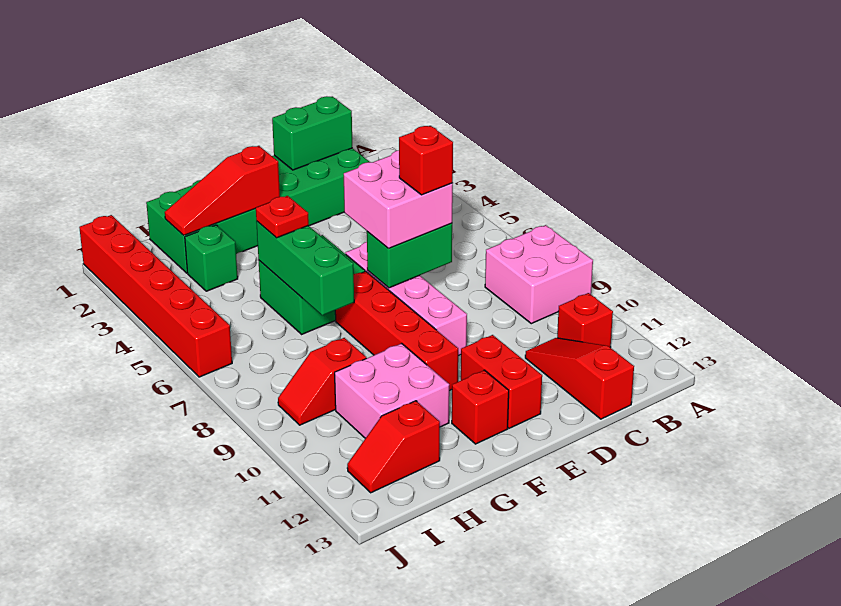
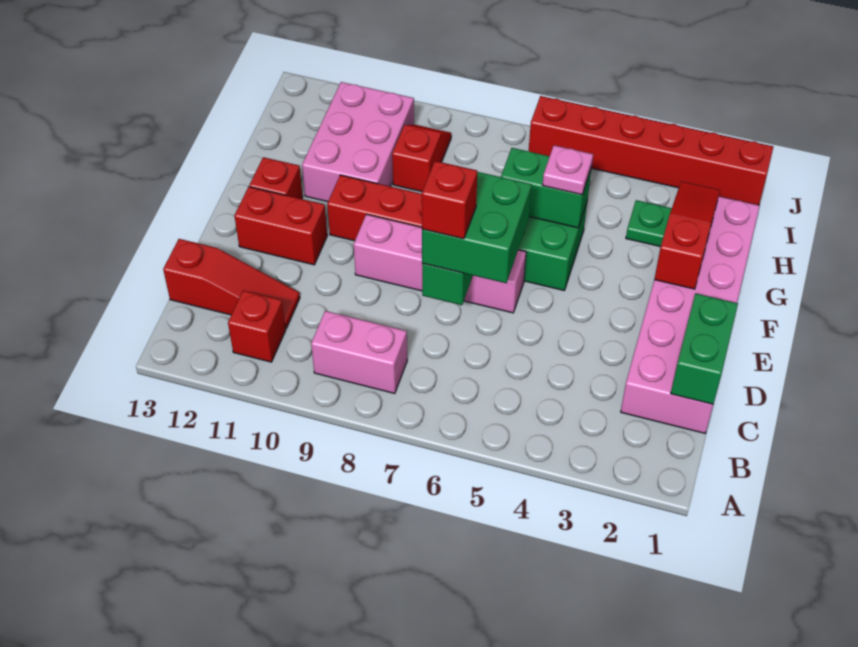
pink brick A8:B9 level 1 -> pink brick B8:B9 level 1
green brick C1:H2 level 1 -> pink brick C1:H2 level 1
pink brick D6:E7 level 3 -> green brick D6:E7 level 3
green brick G5:G7 level 2 -> green brick G5:G6 level 2
red plate G5 level 3 -> pink plate G5 level 3
pink brick G10:H11 level 1 -> pink brick G10:I11 level 1
green brick H3 level 1 -> green plate H3 level 1
red slope H12:I12 level 1 top H -> none

